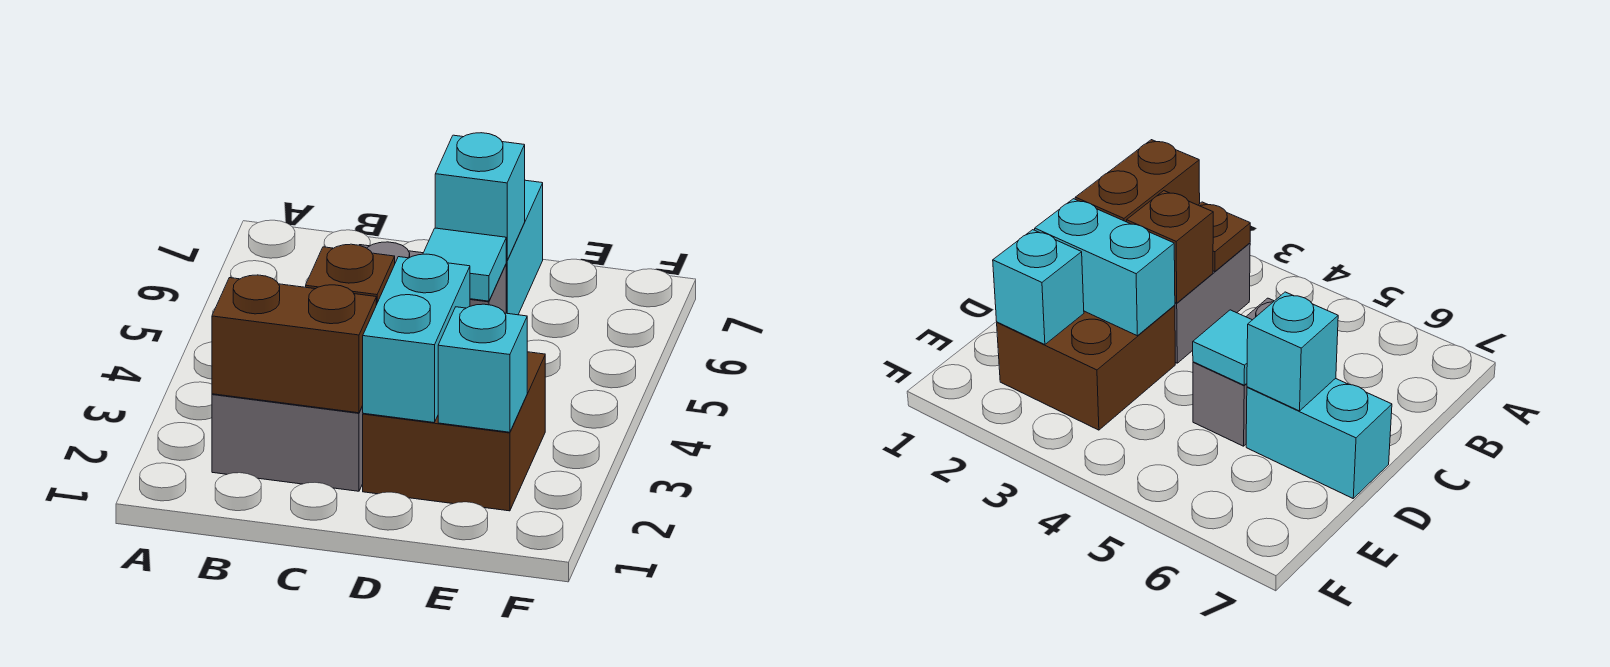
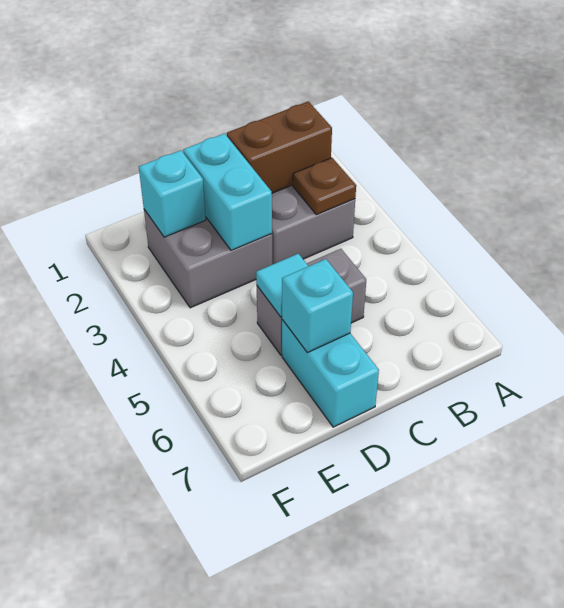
brown brick C3 level 2 -> none
brown brick D2:E3 level 1 -> grey brick D2:E3 level 1

